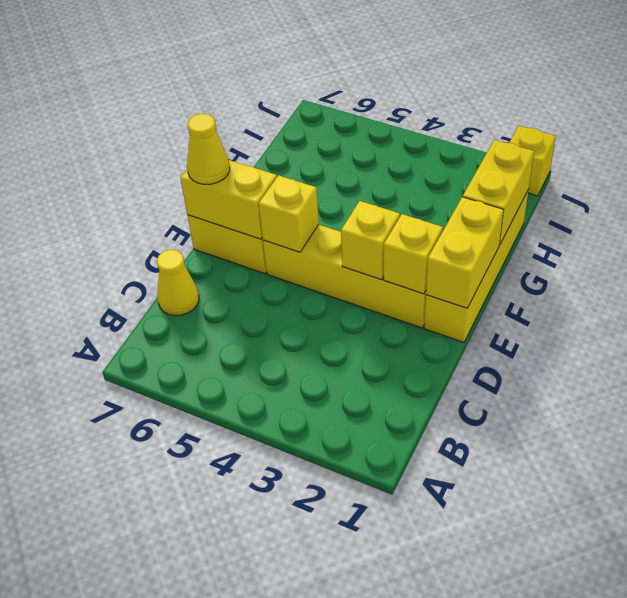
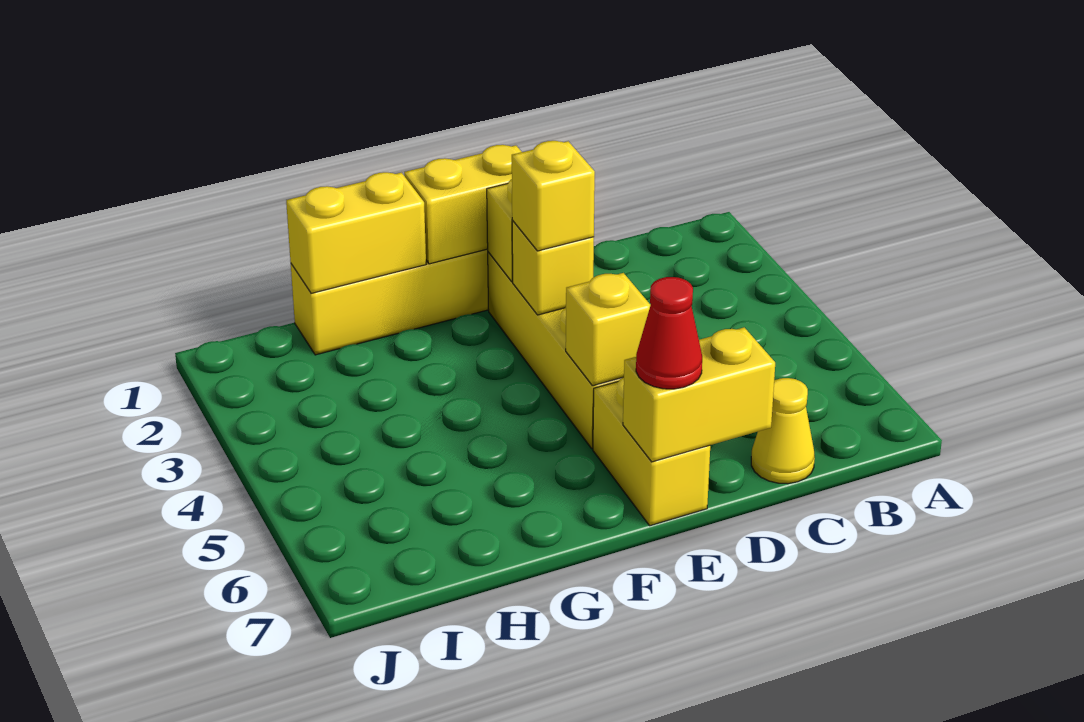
yellow brick E6:E7 level 2 -> yellow brick D7:E7 level 2
yellow cone E7 level 3 -> red cone E7 level 3
yellow brick J1 level 1 -> yellow brick E3 level 3

